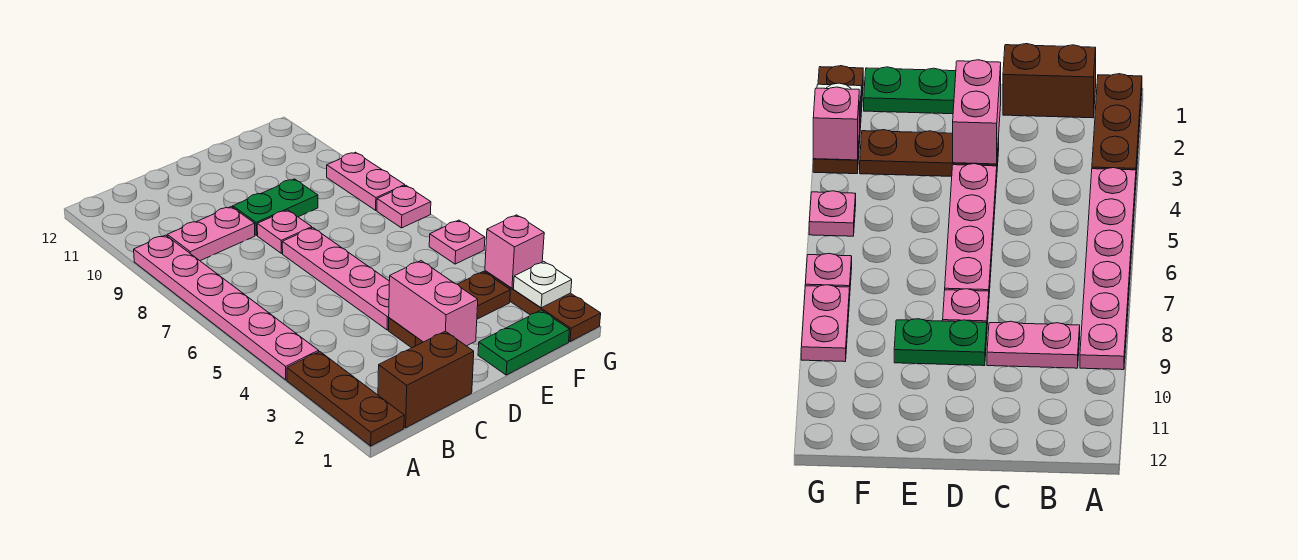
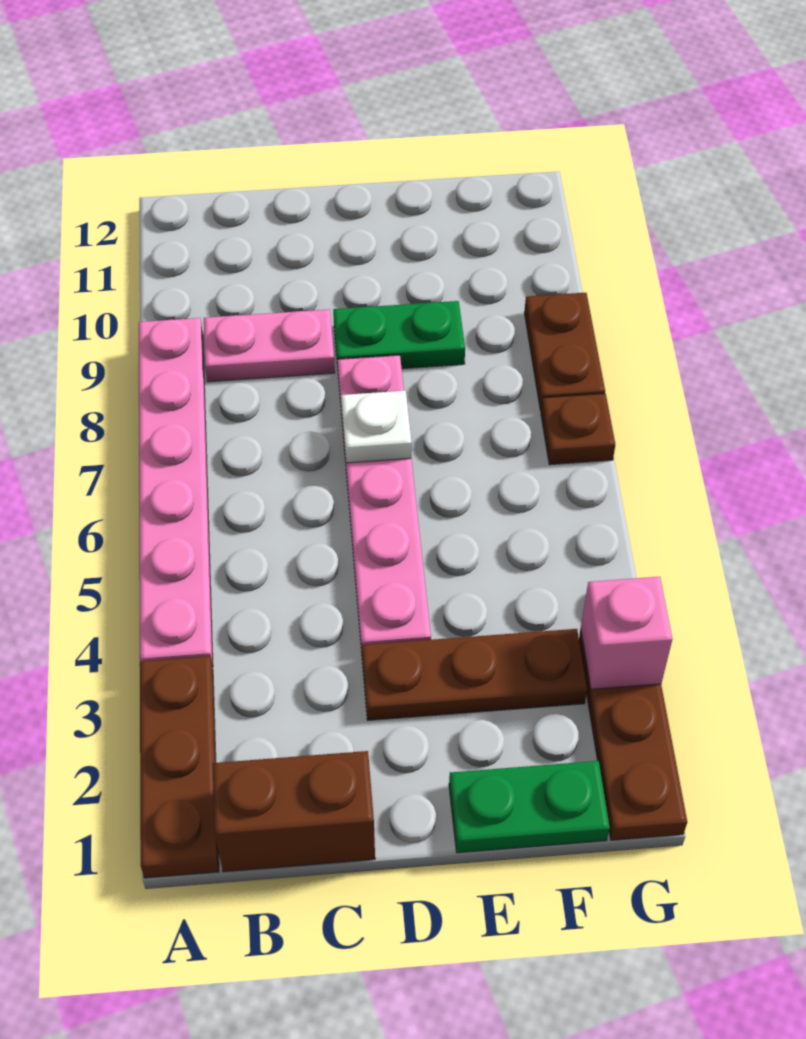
pink brick D2:D3 level 2 -> none
white plate G2 level 2 -> white plate D7 level 2
pink plate G5 level 1 -> none
pink plate G7 level 1 -> brown plate G7 level 1
pink plate G8:G9 level 1 -> brown plate G8:G9 level 1

